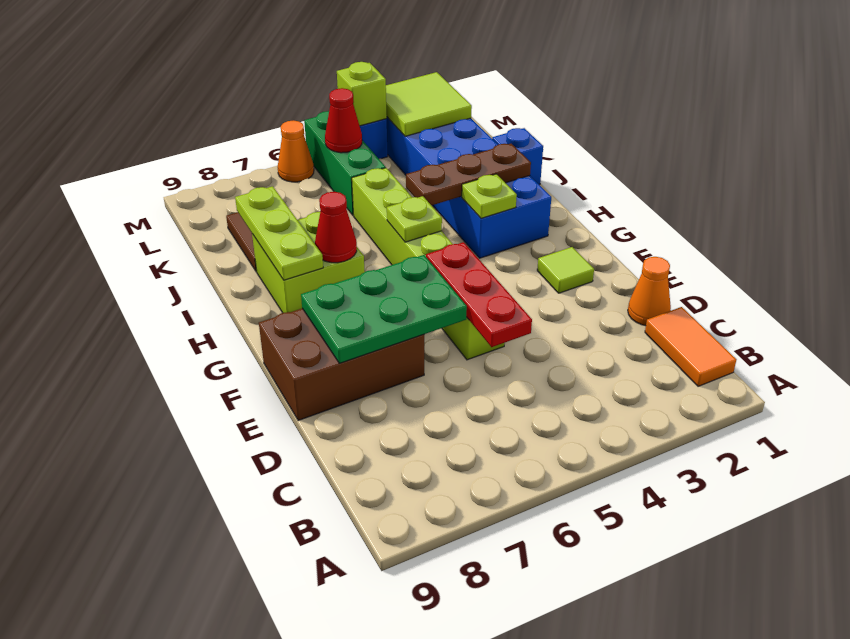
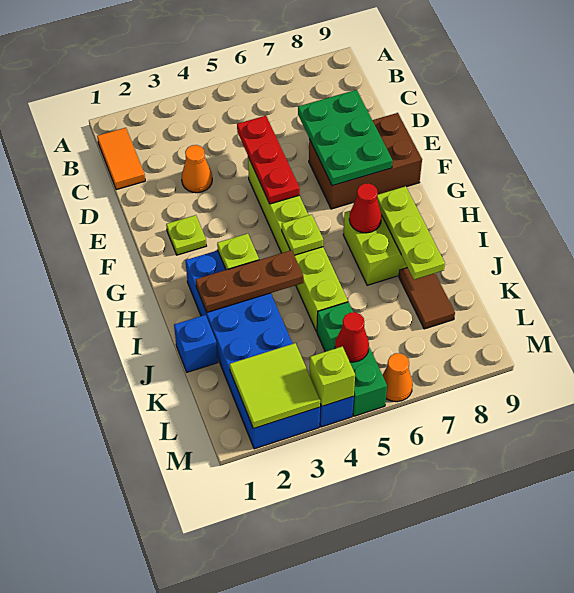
orange cone D1 level 1 -> orange cone D3 level 1
green plate E6:F8 level 2 -> green plate D7:F8 level 2
lime tile F2 level 1 -> lime plate F2 level 1

